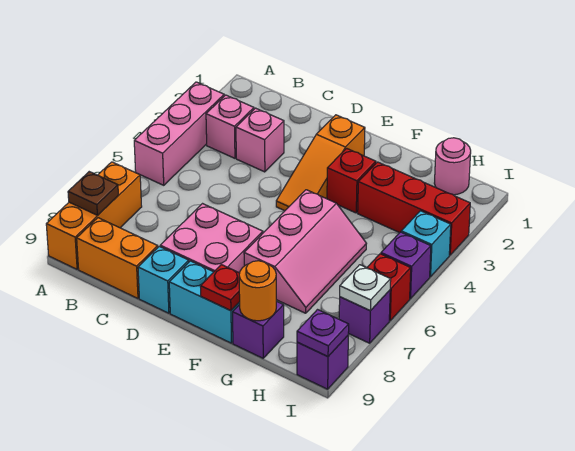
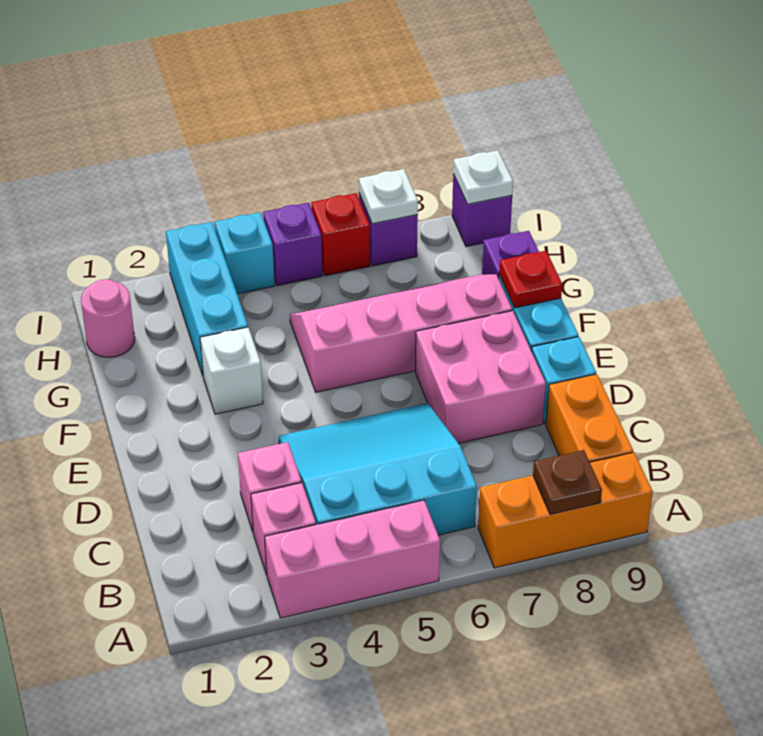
none -> cyan slope B4:D6 level 1 top B
orange slope E2:E4 level 1 top 2 -> none
red brick F3 level 1 -> white brick F3 level 1
pink slope F5:G7 level 1 top F -> pink slope F5:G8 level 1 top F
red brick G3:I3 level 1 -> cyan brick G3:I3 level 1
orange round brick G9 level 2 -> none
purple plate I9 level 2 -> white plate I9 level 2

